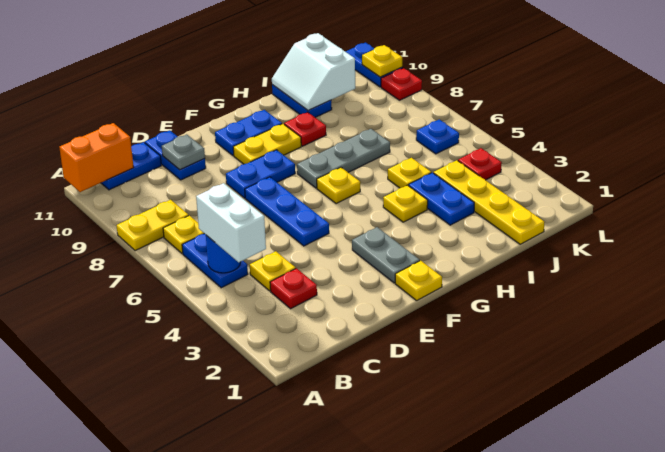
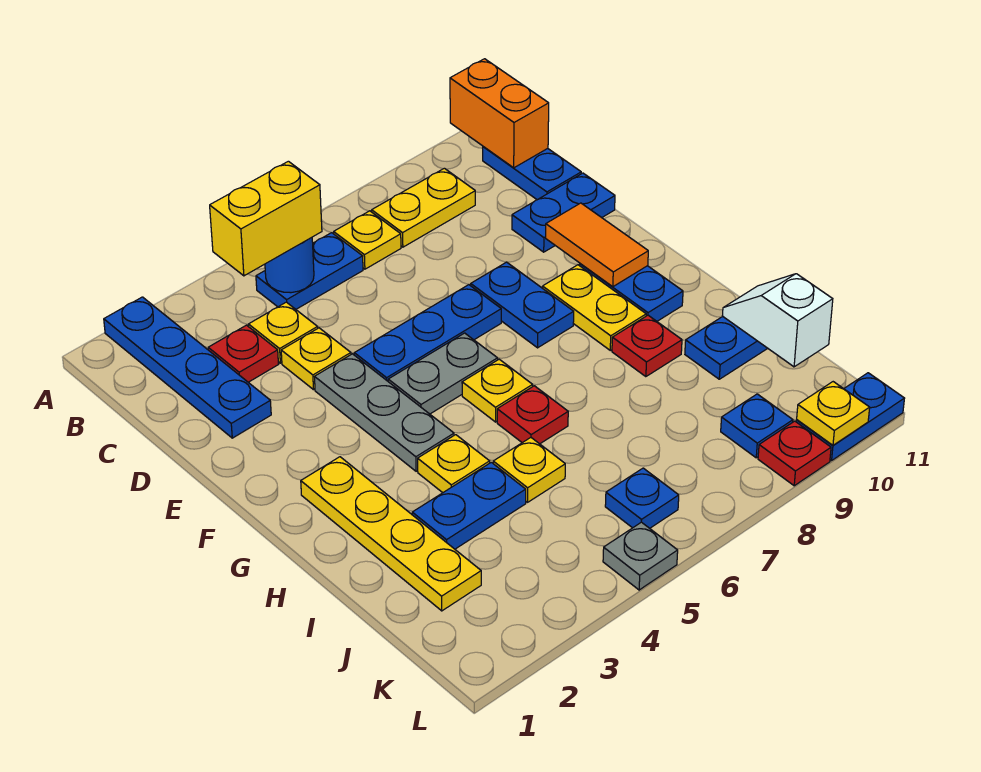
none -> blue plate A2:D2 level 1
yellow plate A8:B8 level 1 -> yellow plate B8:B9 level 1
white brick B4:B5 level 3 -> yellow brick B4:B5 level 3
grey plate D10 level 2 -> grey plate L5 level 1
none -> orange tile E10:F10 level 2
yellow plate F1 level 1 -> yellow plate D4 level 1
grey plate F2:F3 level 1 -> grey plate F5:F6 level 1
grey plate G7:I7 level 1 -> grey plate E4:G4 level 1
white slope I10:J11 level 2 top J -> white slope I11:J11 level 2 top J
yellow plate J1:J4 level 1 -> yellow plate G2:J2 level 1
red plate K4 level 1 -> red plate H6 level 1
none -> blue plate K9 level 1

